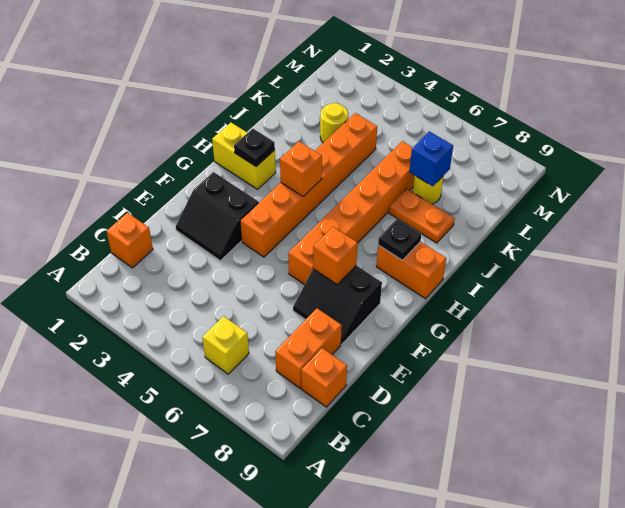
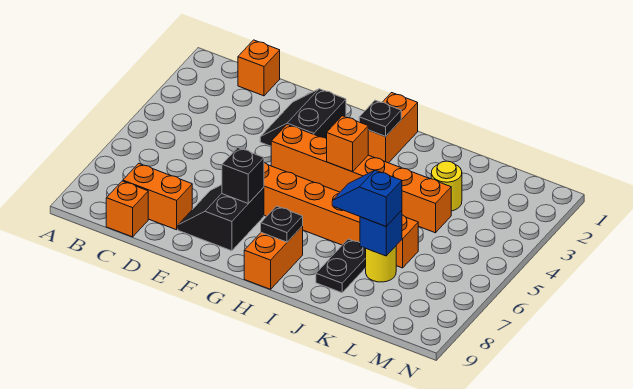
yellow brick B6 level 1 -> none
orange brick F7 level 2 -> black brick F7 level 2
yellow brick H1:H2 level 1 -> orange brick H1:H2 level 1
orange plate J7:J8 level 1 -> black plate J7:J8 level 1
none -> blue slope J7:K7 level 3 top K

